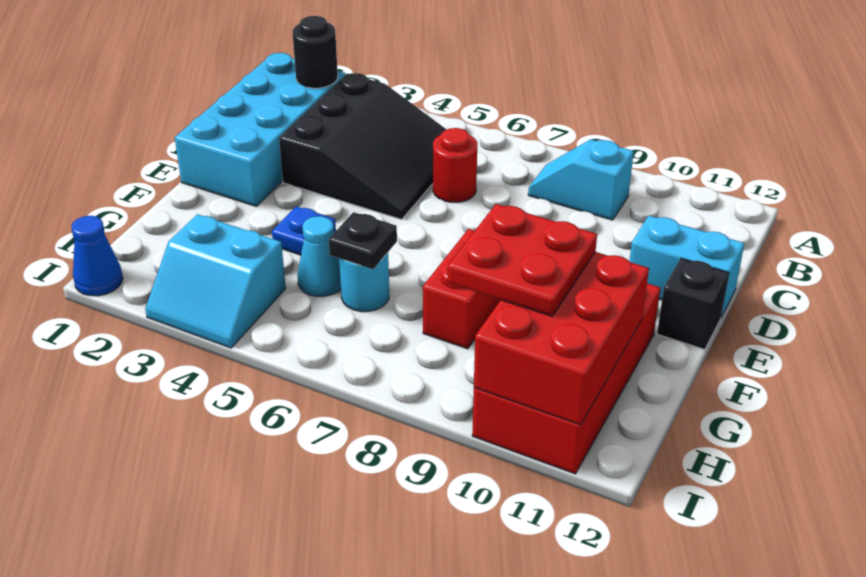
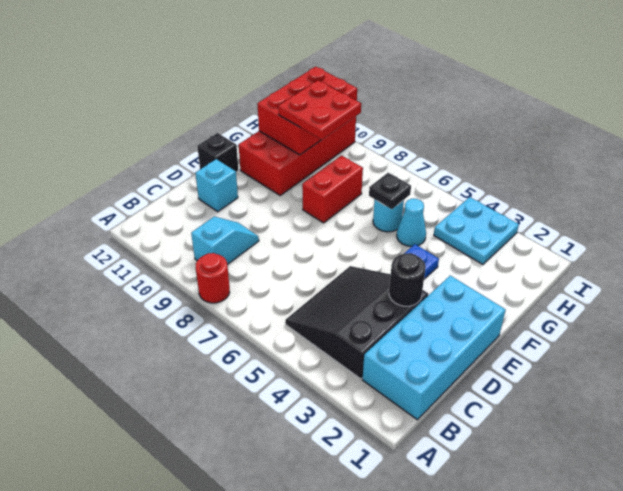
black round brick B2 level 2 -> black round brick D3 level 2
cyan slope B8:B9 level 1 top 9 -> cyan slope B9:C9 level 1 top B
red round brick C6 level 1 -> red round brick A8 level 1
cyan brick D11:D12 level 1 -> cyan brick D11 level 1
cyan slope H3:I4 level 1 top H -> cyan plate H3:I4 level 1
blue cone I1 level 1 -> none

